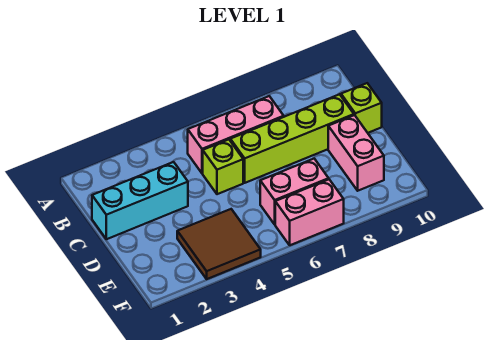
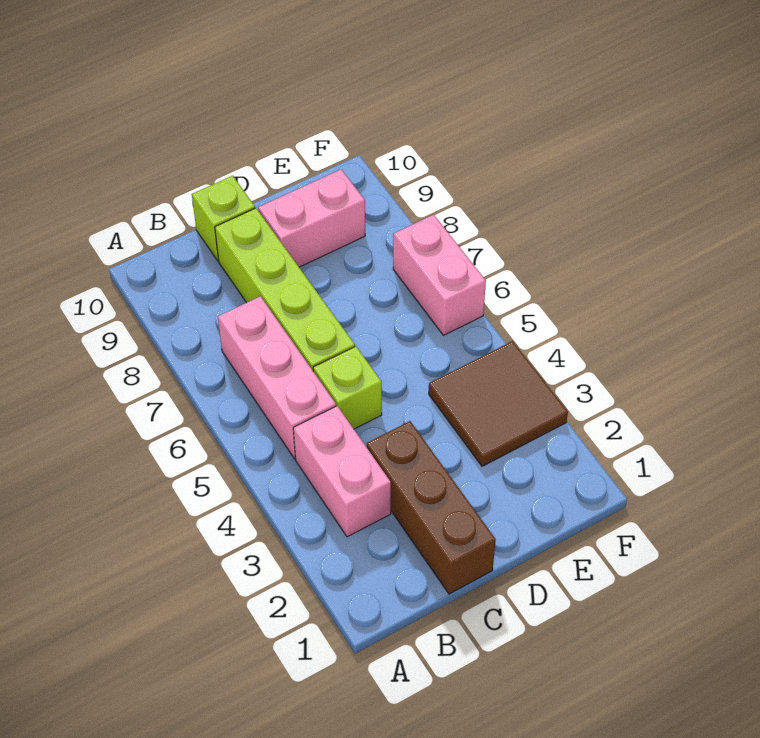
cyan brick C1:C3 level 1 -> brown brick C1:C3 level 1
pink brick E6:E7 level 1 -> pink brick B3:B4 level 1

